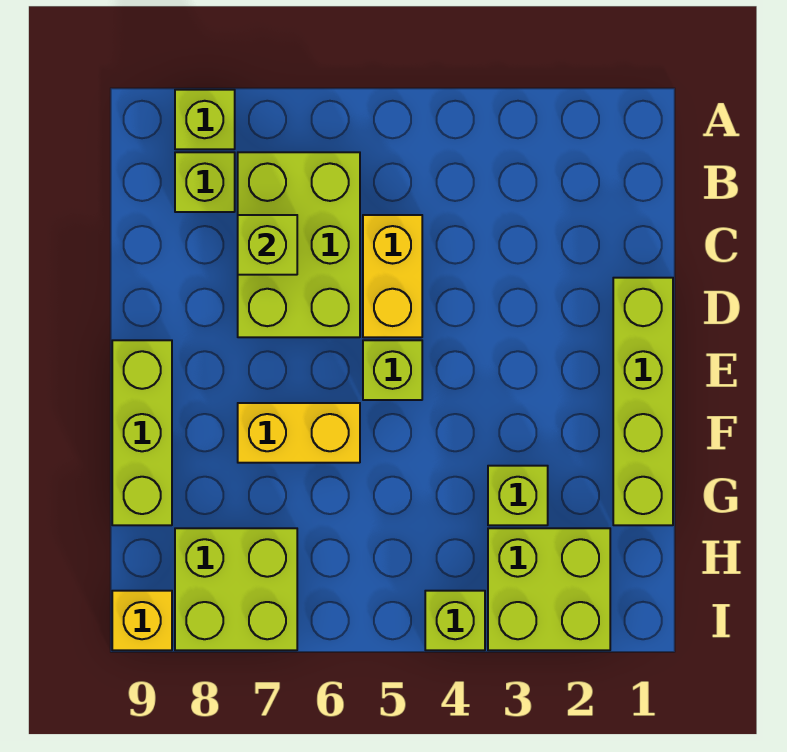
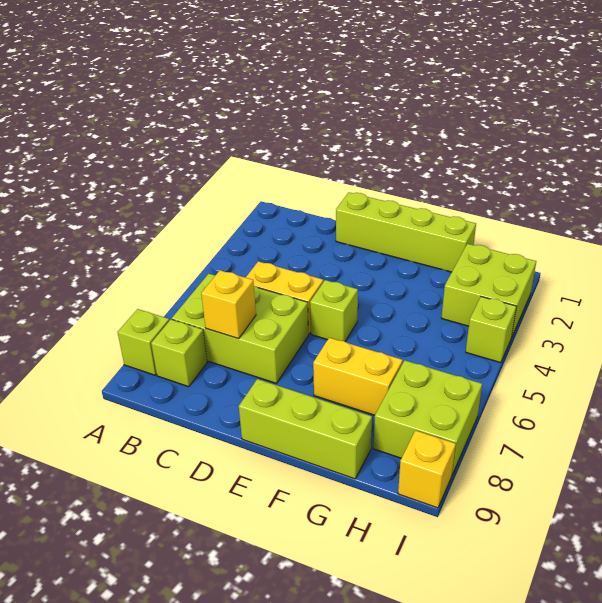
lime brick C7 level 2 -> yellow brick C7 level 2
yellow brick F6:F7 level 1 -> yellow brick F7:G7 level 1
lime brick G3 level 1 -> none

